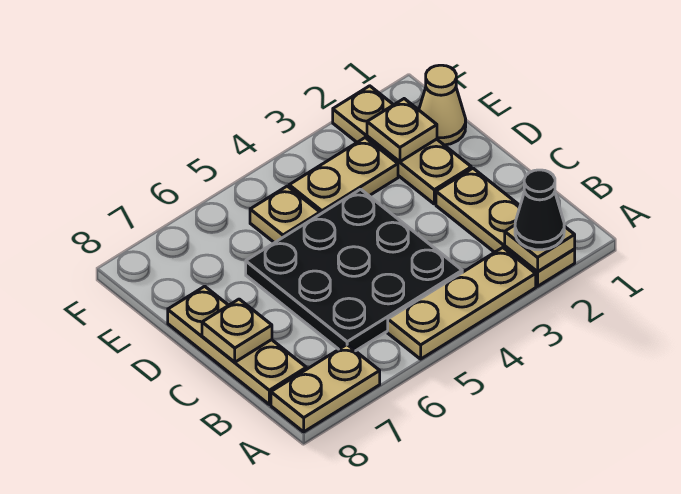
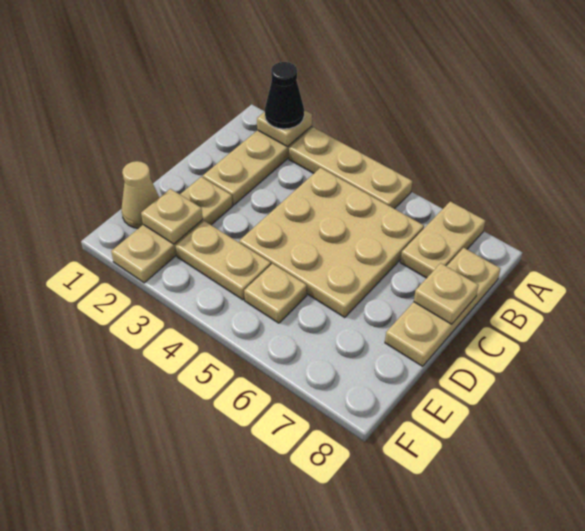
tan plate A7:A8 level 1 -> tan plate A7:B7 level 1
black plate B4:D6 level 1 -> tan plate B4:D6 level 1

